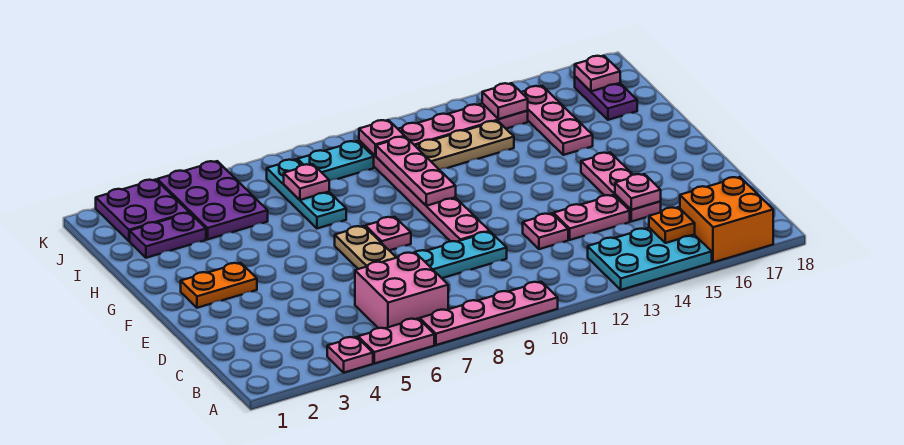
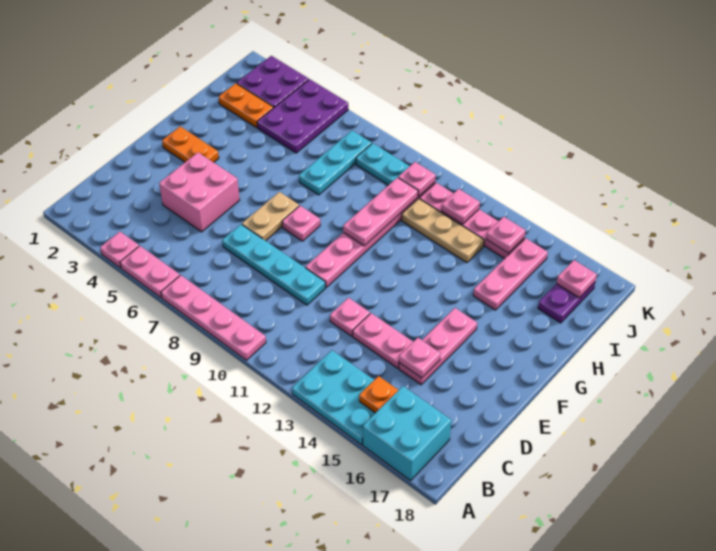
orange brick A16:B17 level 1 -> cyan brick A16:B17 level 1
pink brick B6:C7 level 1 -> pink brick D4:E5 level 1
purple plate I2:I3 level 1 -> orange plate I2:I3 level 1
pink plate I7 level 2 -> pink plate J12 level 2

